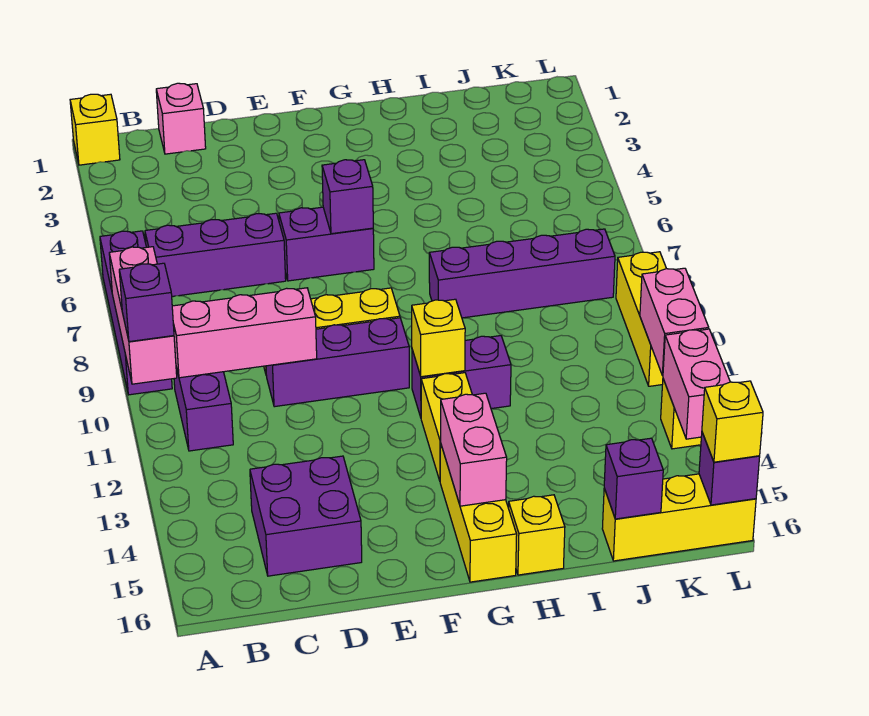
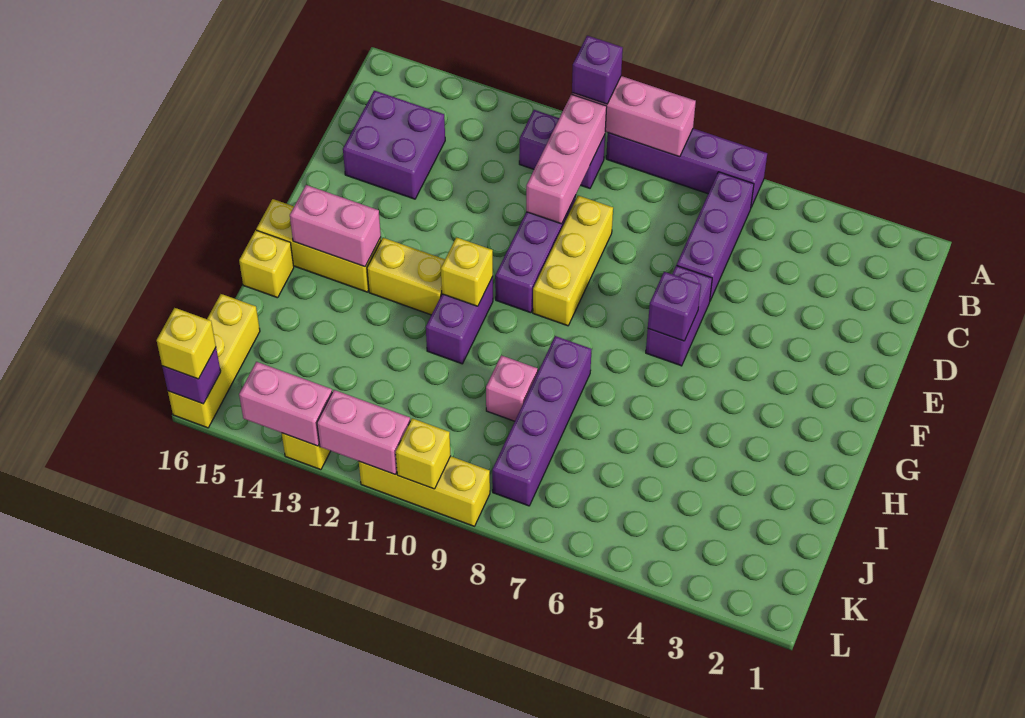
yellow brick A1 level 1 -> yellow brick L10 level 2
pink brick C1 level 1 -> pink brick I9 level 1
purple brick J16 level 2 -> none

